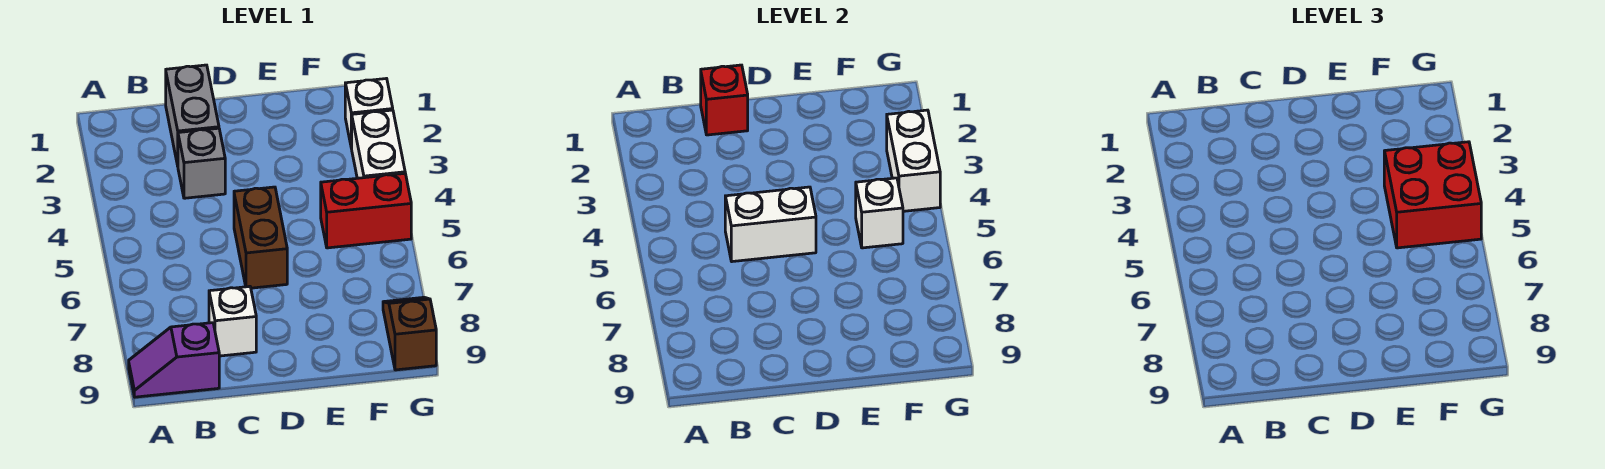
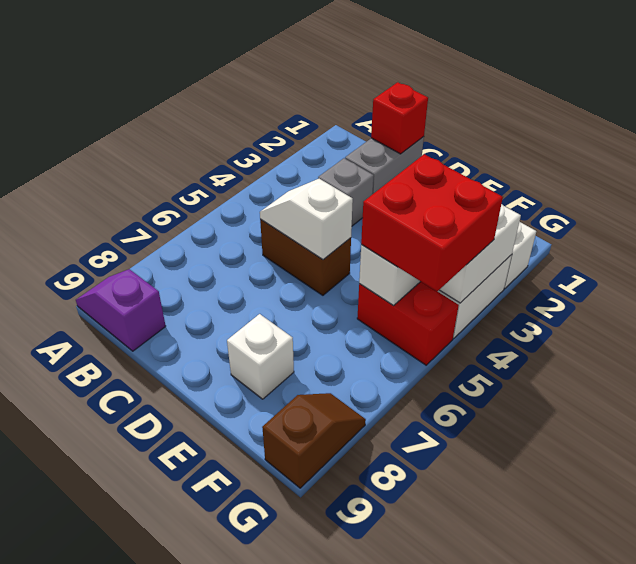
white brick C5:D5 level 2 -> white slope C5:D5 level 2 top D
white brick C8 level 1 -> white brick E8 level 1
brown brick D5:D6 level 1 -> brown brick C5:D5 level 1

